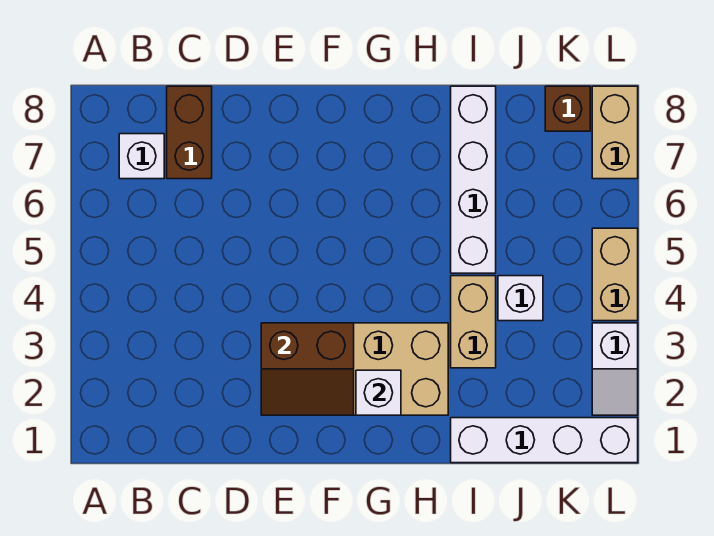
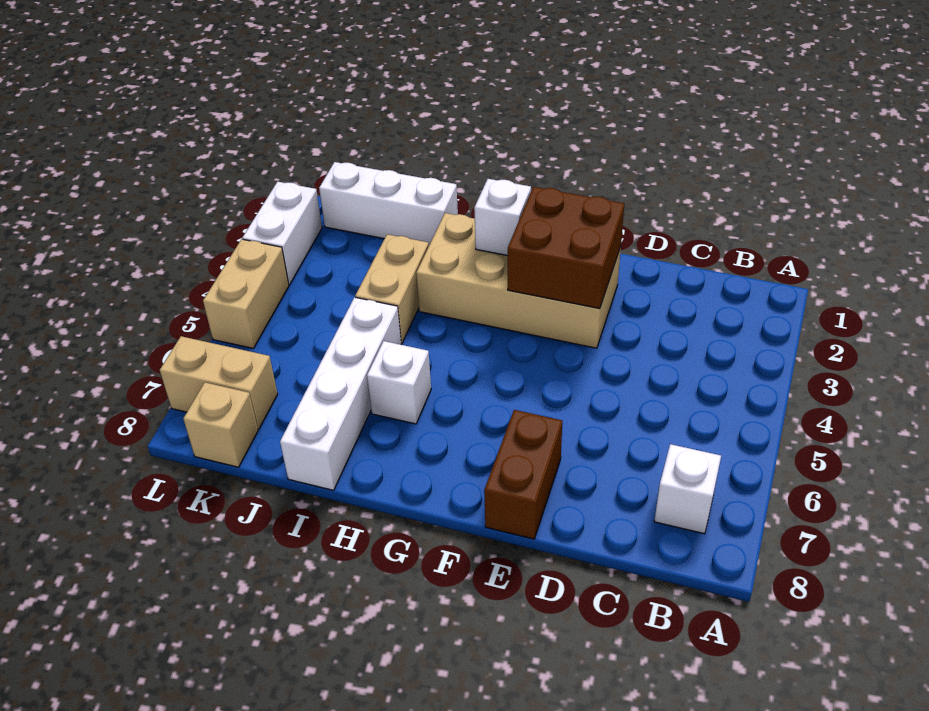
brown brick C7:C8 level 1 -> brown brick E7:E8 level 1
brown slope E2:F3 level 2 top 3 -> brown brick E2:F3 level 2
white brick I1:L1 level 1 -> white brick I1:K1 level 1
white brick J4 level 1 -> white brick H6 level 1
brown brick K8 level 1 -> tan brick K8 level 1
white slope L2:L3 level 1 top 3 -> white brick L2:L3 level 1
tan brick L7:L8 level 1 -> tan brick K7:L7 level 1

